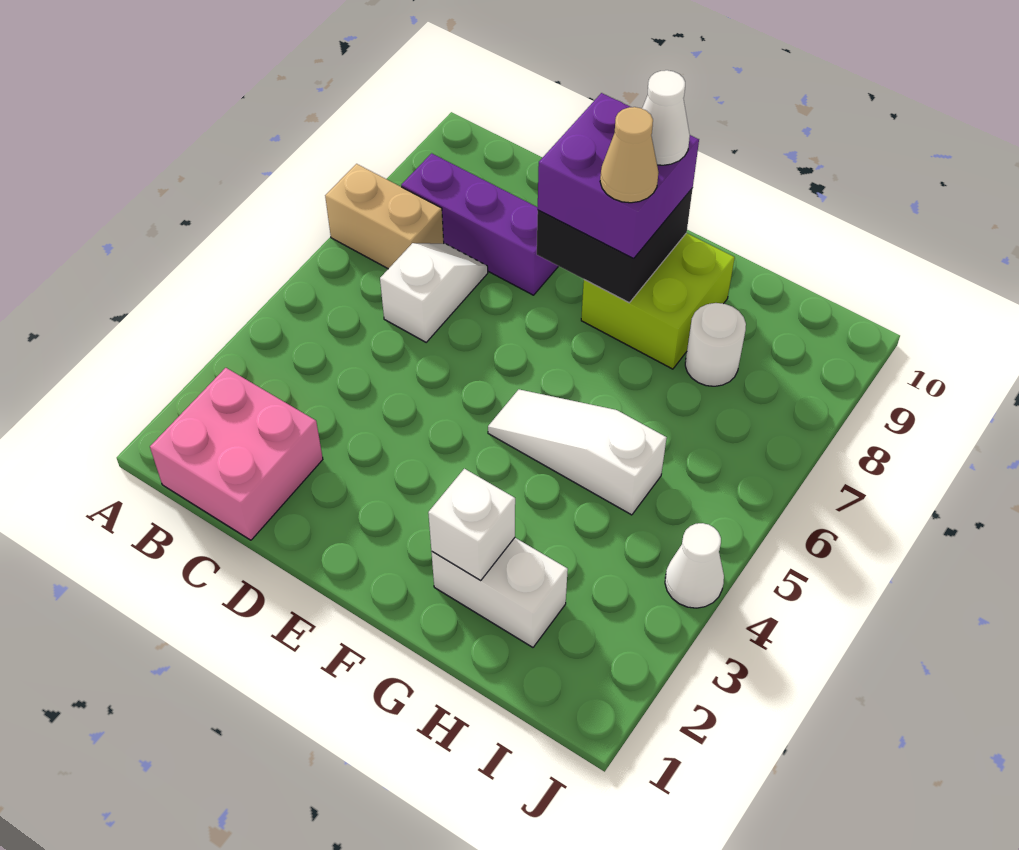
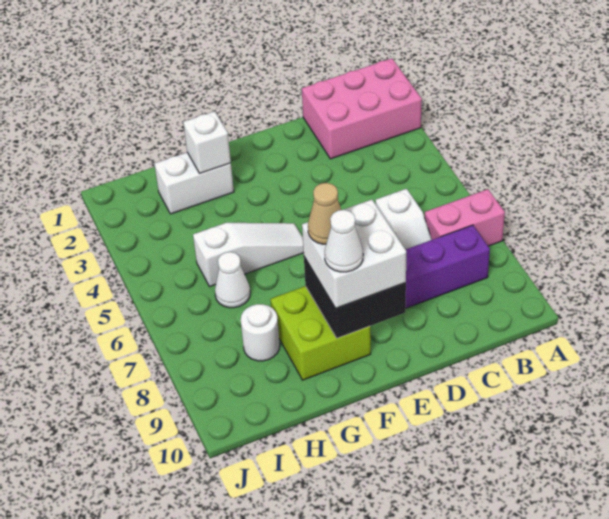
tan brick A7:B7 level 1 -> pink brick A7:B7 level 1
pink brick B1:C2 level 1 -> pink brick A1:C2 level 1
purple brick E8:F9 level 3 -> white brick E8:F9 level 3
white cone J4 level 1 -> white cone H6 level 1

